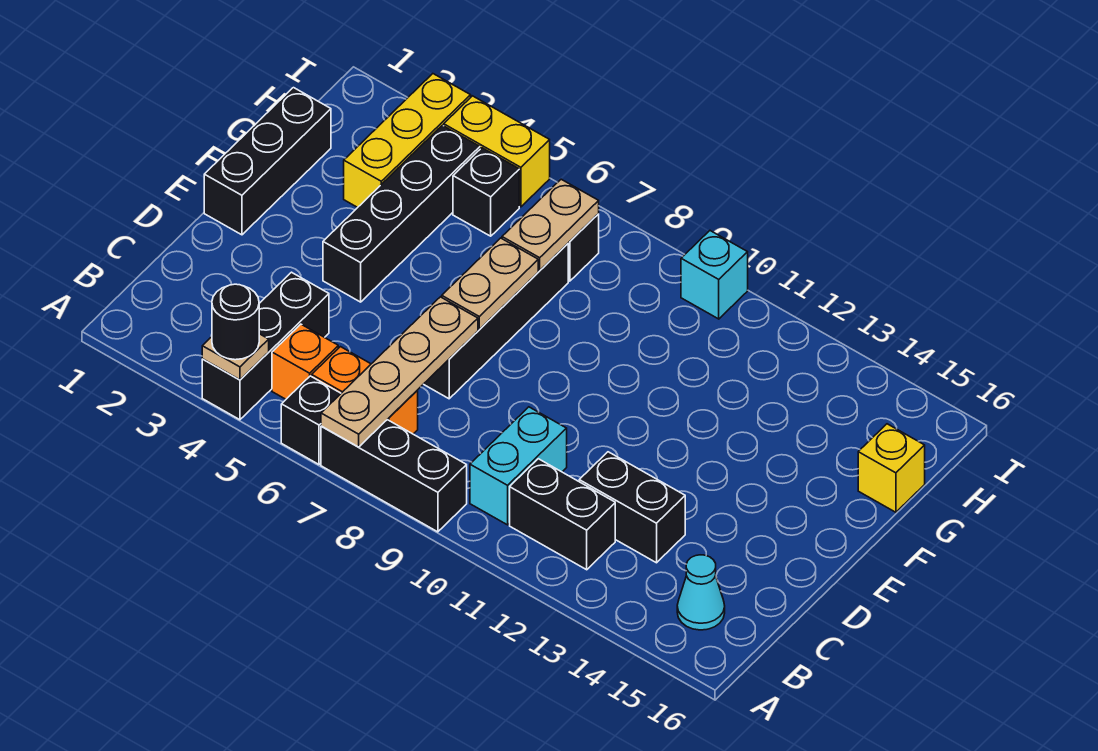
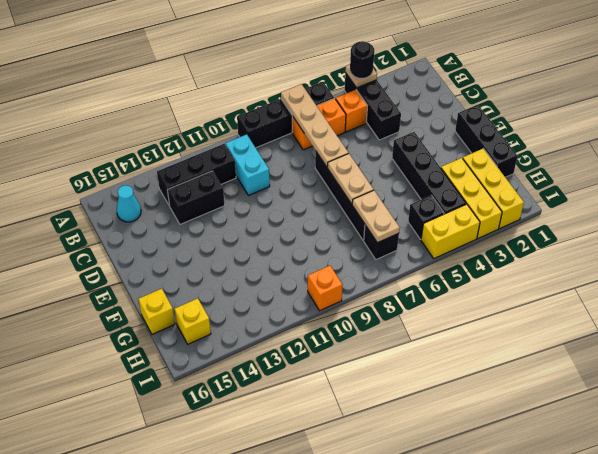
black brick B11:B12 level 1 -> black brick B11:B13 level 1
none -> yellow brick G2:I2 level 1
none -> yellow brick H15 level 1
cyan brick I10 level 1 -> orange brick I10 level 1

